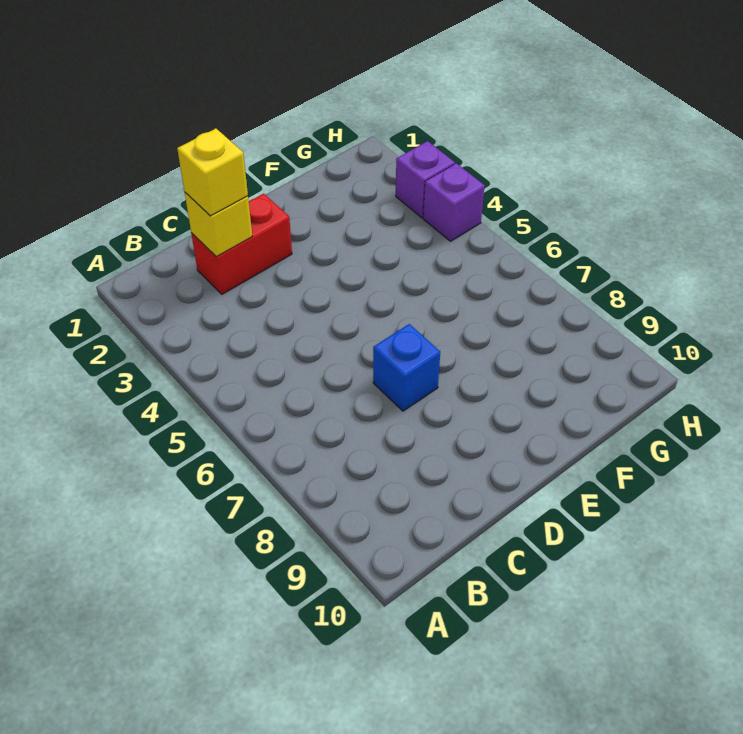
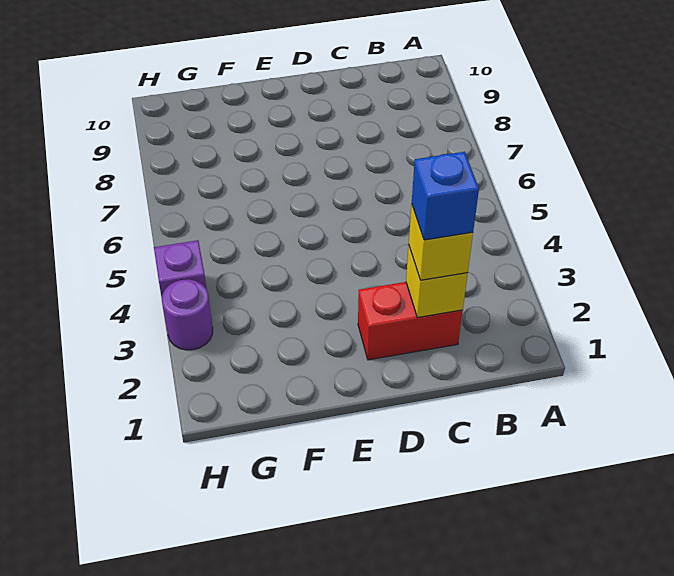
blue brick D7 level 1 -> blue brick C2 level 4
purple brick H3 level 1 -> purple round brick H3 level 1

